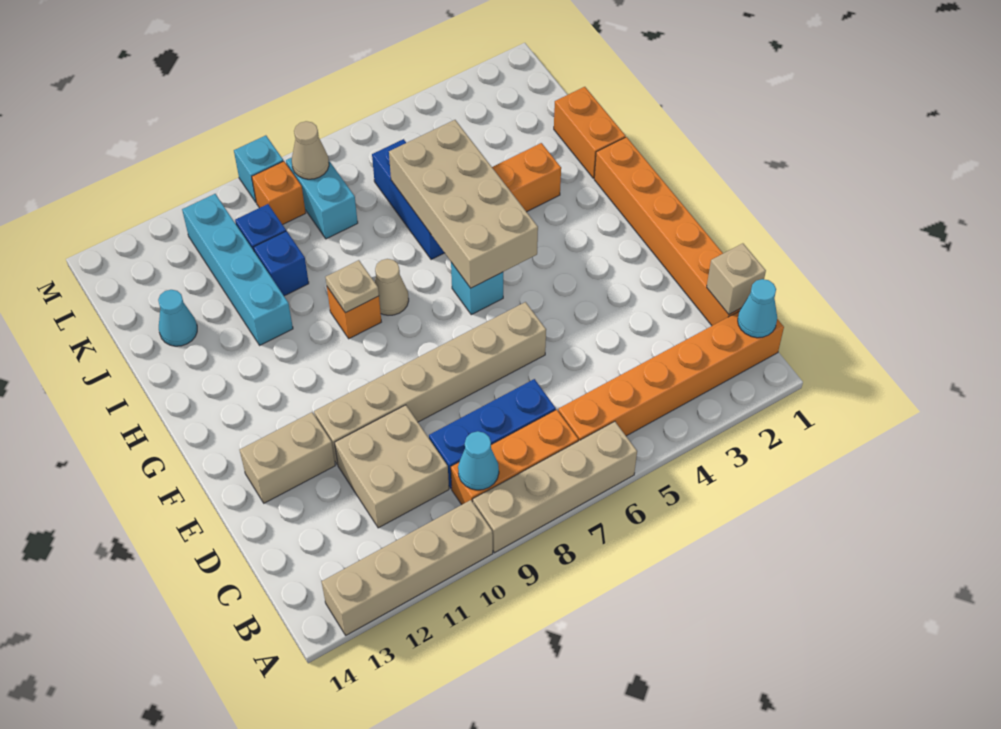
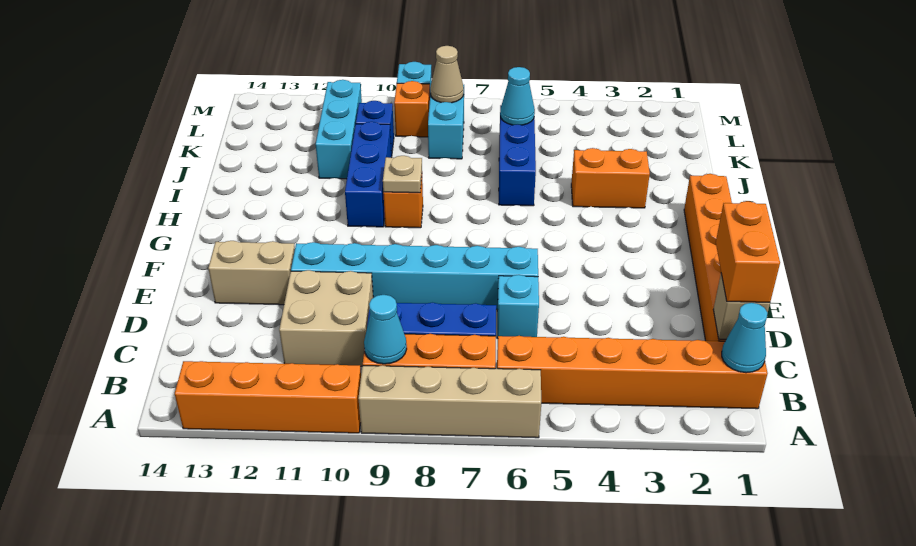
tan brick A10:A13 level 1 -> orange brick A10:A13 level 1
tan brick E6:E11 level 1 -> cyan brick E6:E11 level 1
tan brick G5:J6 level 2 -> none
cyan brick G6 level 1 -> cyan brick D6 level 1
tan cone H8 level 1 -> none
orange brick I1:J1 level 1 -> orange brick C1:D1 level 3
cyan brick I11:L11 level 1 -> cyan brick J11:L11 level 1
blue brick J10 level 1 -> blue brick H10:J10 level 1
cyan cone J13 level 1 -> cyan cone K6 level 2

